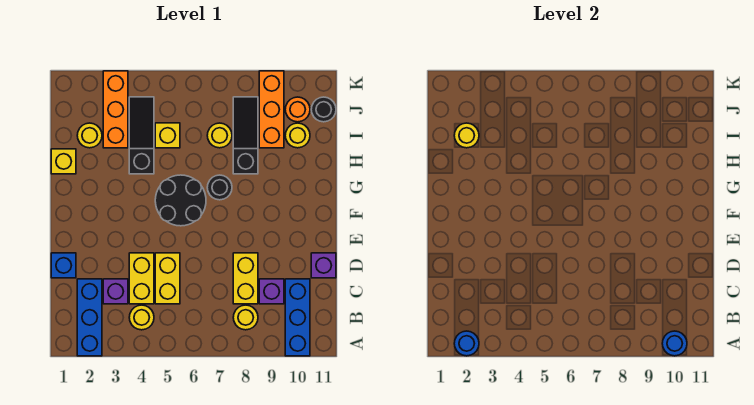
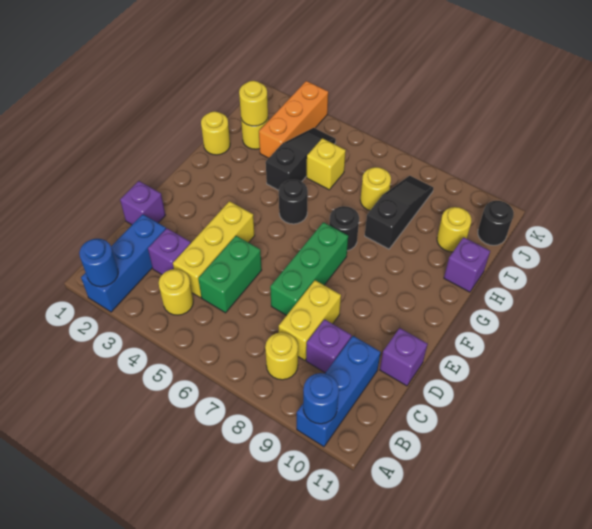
yellow brick C4:D4 level 1 -> yellow brick C4:E4 level 1
yellow brick C5:D5 level 1 -> green brick C5:D5 level 1
blue brick D1 level 1 -> purple brick D1 level 1
none -> green brick D7:F7 level 1
black round brick F5:G6 level 1 -> black round brick G5 level 1
yellow brick H1 level 1 -> yellow round brick H1 level 1
none -> purple brick H11 level 1
orange brick I9:K9 level 1 -> none
orange round brick J10 level 1 -> none

